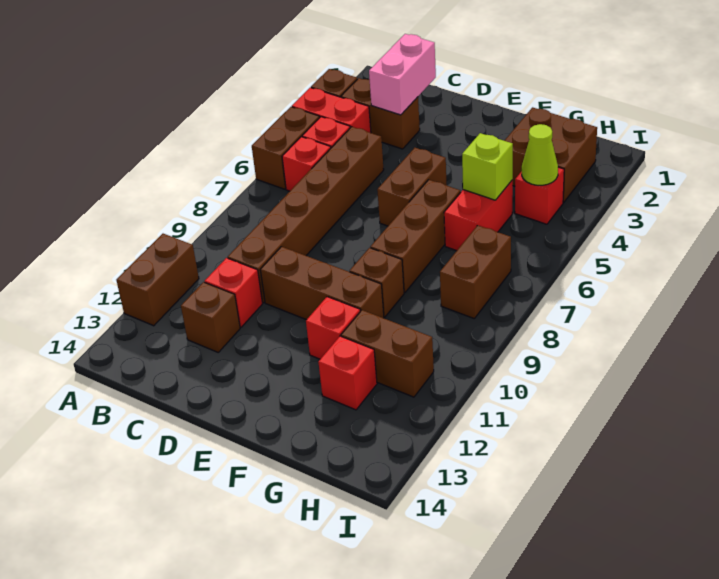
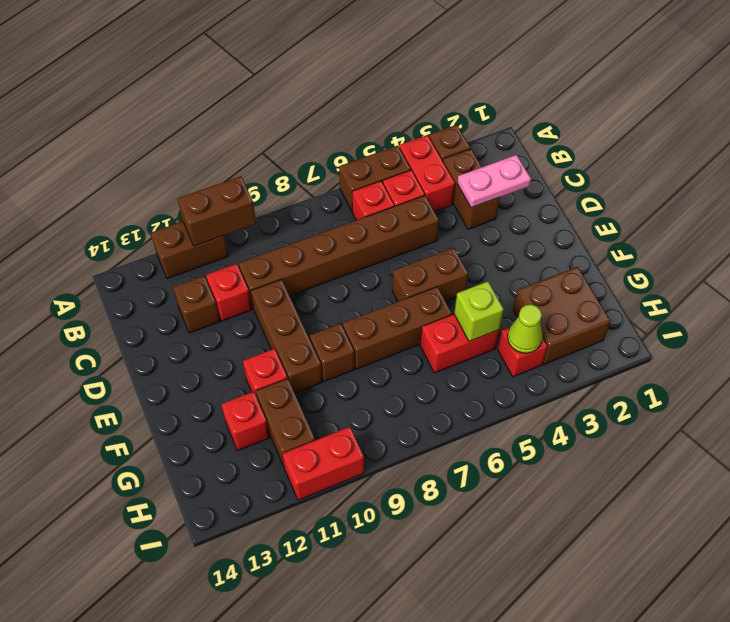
pink brick C2:C3 level 2 -> pink plate C2:C3 level 2
brown brick H7:H8 level 1 -> brown brick A10:A11 level 2
none -> red brick I10:I11 level 1

